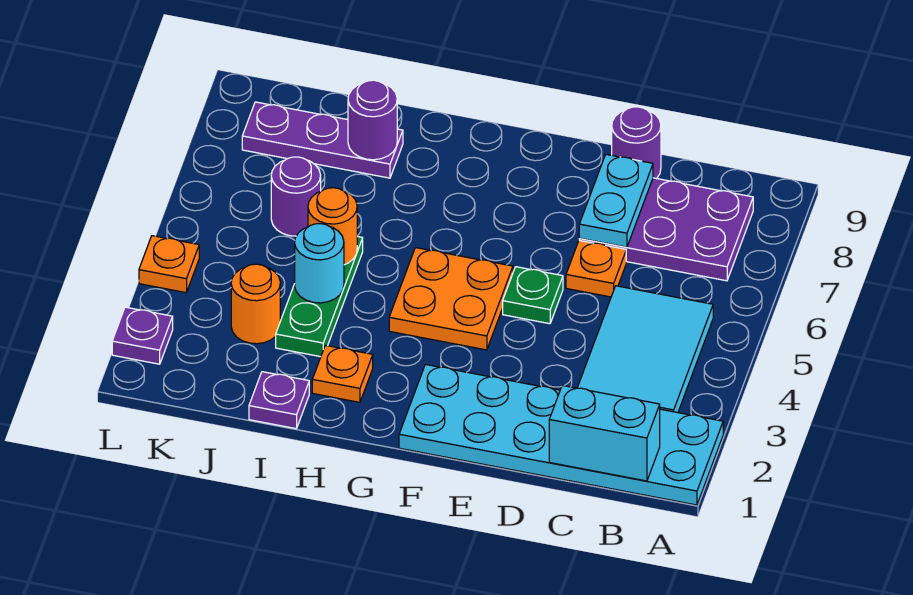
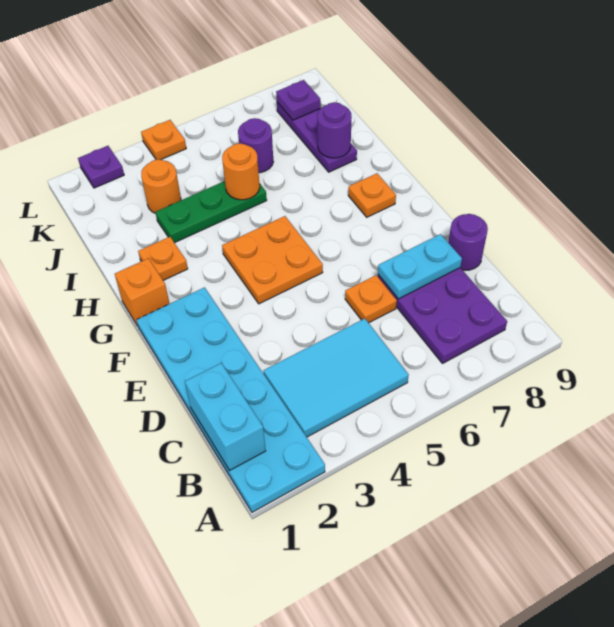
green plate E5 level 1 -> none
none -> orange brick G1 level 1
none -> orange plate G8 level 1
purple plate I1 level 1 -> purple plate K8 level 2
cyan round brick I4 level 2 -> none

